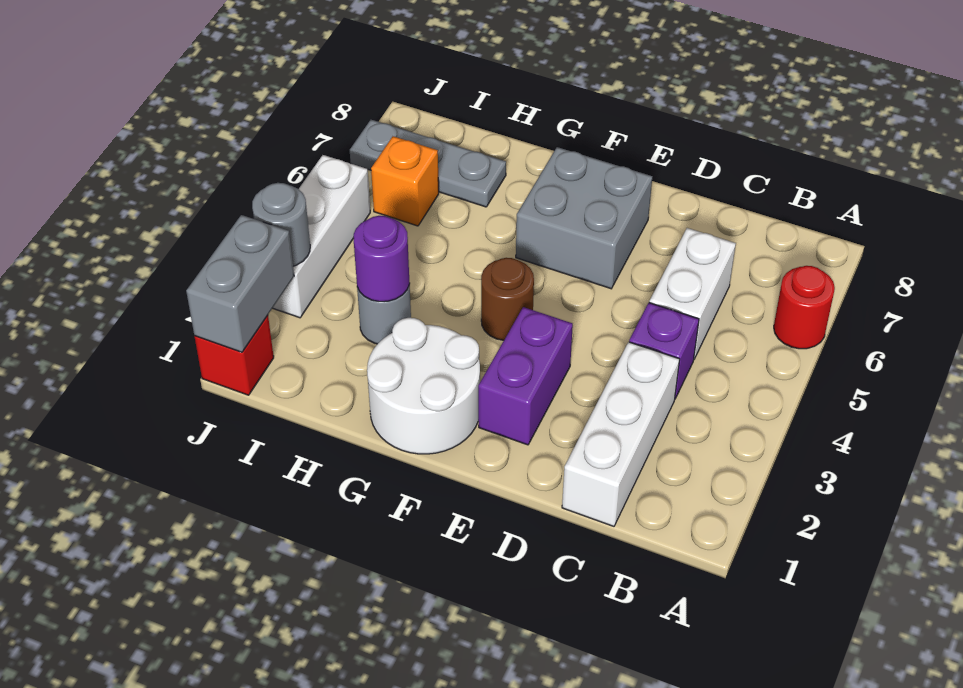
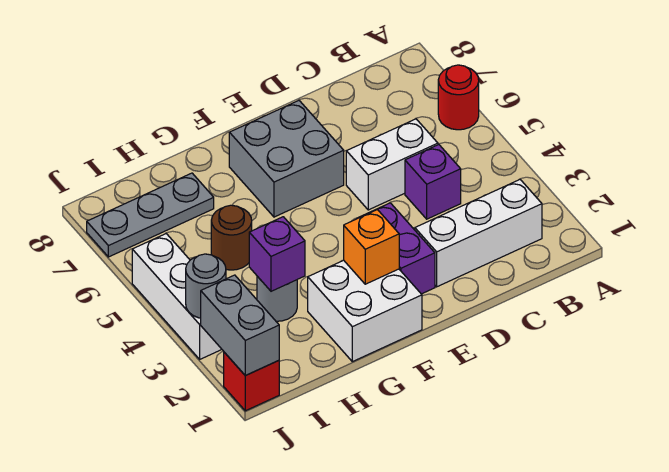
white brick C1:C3 level 1 -> white brick B2:D2 level 1
white brick C5:C6 level 1 -> white brick C5:D5 level 1
white round brick F1:G2 level 1 -> white brick F1:G2 level 1
brown round brick F4 level 1 -> brown round brick H5 level 1
purple round brick H3 level 2 -> purple brick H3 level 2
orange brick I6 level 1 -> orange brick F2 level 2

